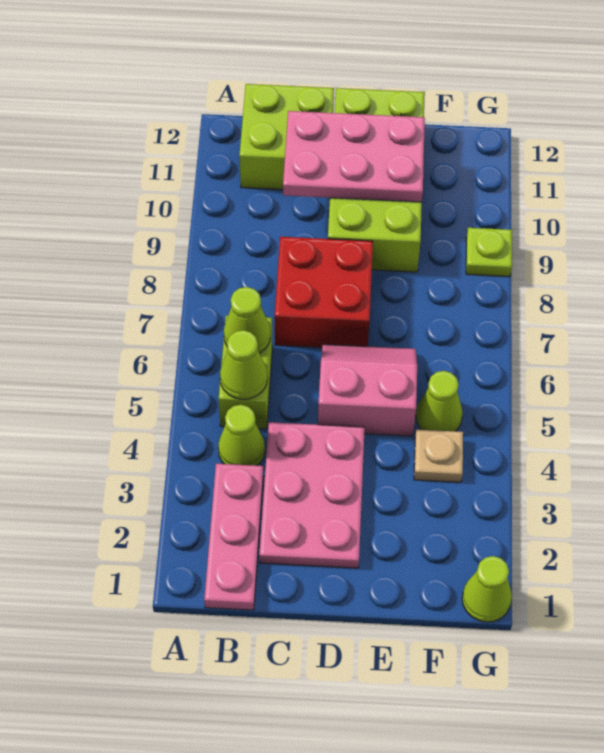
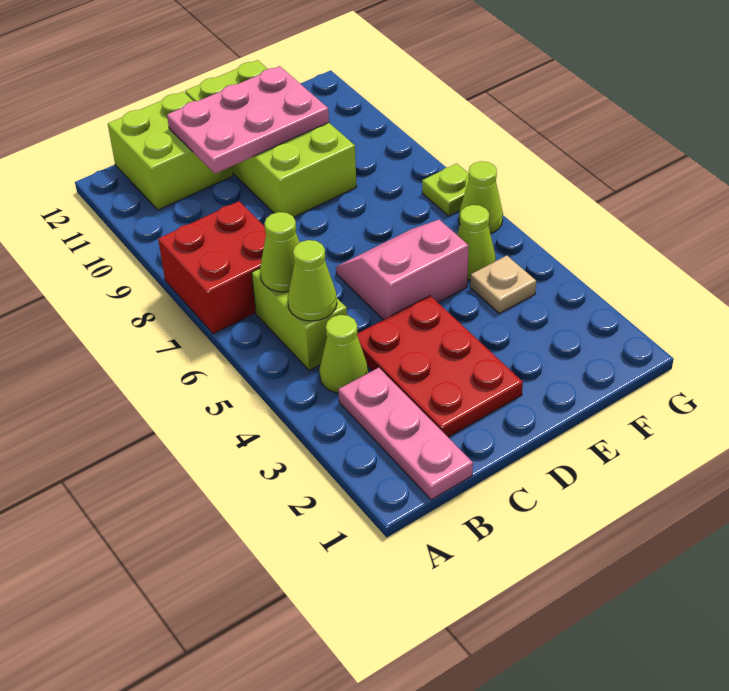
pink plate C2:D4 level 1 -> red plate C2:D4 level 1
red brick C7:D8 level 1 -> red brick A7:B8 level 1
lime cone G1 level 1 -> lime cone G6 level 1
lime plate G9 level 1 -> lime plate G7 level 1

